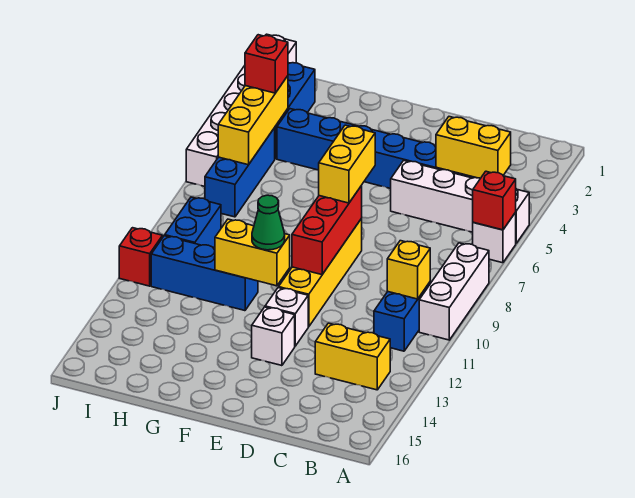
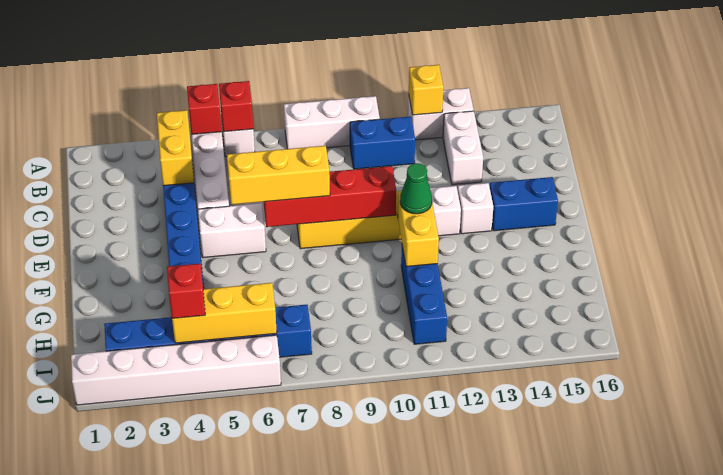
none -> white brick A12:A13 level 1
yellow brick B10 level 2 -> yellow brick A12 level 2
yellow brick B13:C13 level 1 -> white brick B13:C13 level 1
none -> white brick E5:E6 level 1
yellow brick E7:E8 level 3 -> yellow brick E6:E8 level 3
red brick E8:E10 level 2 -> red brick E7:E10 level 2
blue brick I9:I10 level 1 -> blue brick E14:E15 level 1
red brick J11 level 1 -> red brick A5 level 2

